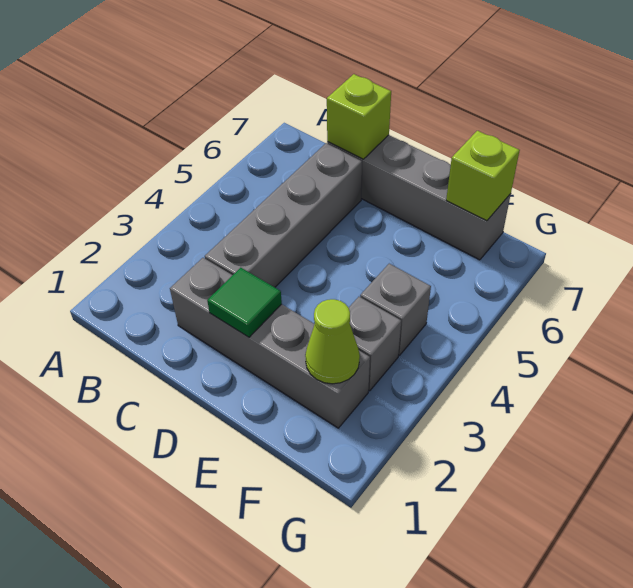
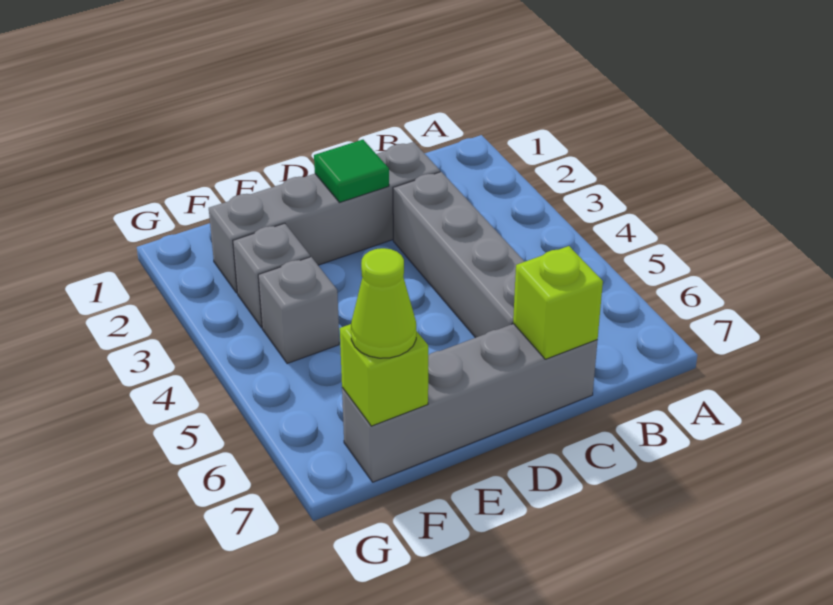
lime cone F2 level 2 -> lime cone F7 level 3

